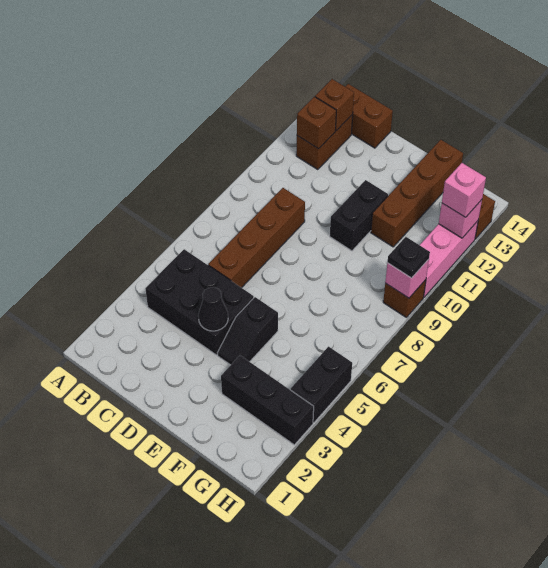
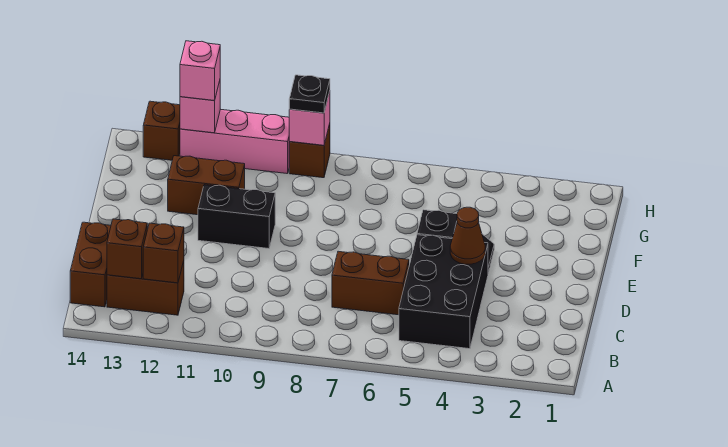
brown brick C6:C9 level 1 -> brown brick C6:C7 level 1
black cone D4 level 2 -> brown cone D4 level 2
black brick F3:H3 level 1 -> none
brown brick F11:F14 level 1 -> brown brick F11:F12 level 1
black brick H4:H5 level 1 -> none

